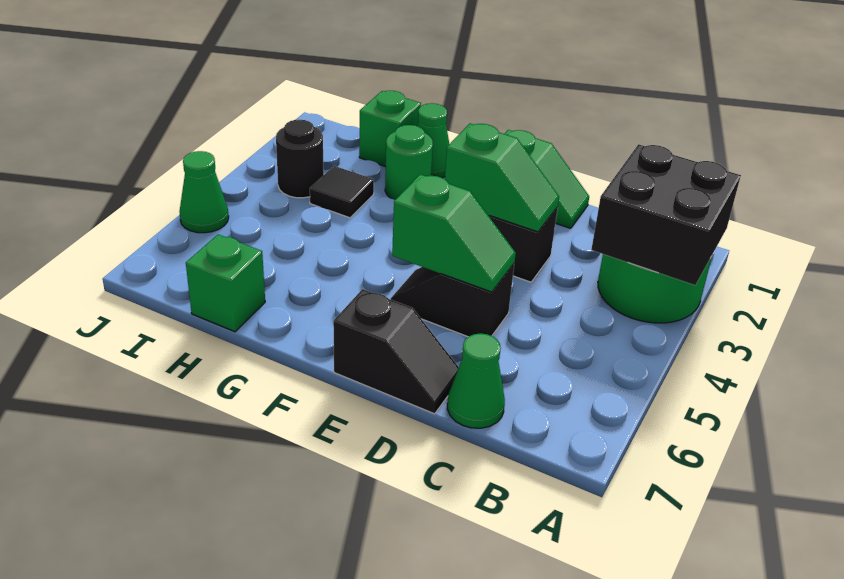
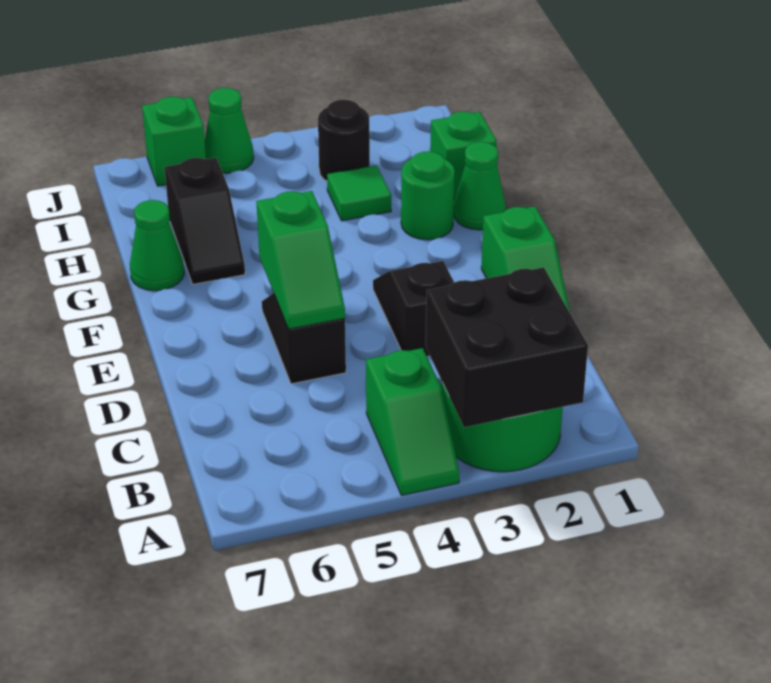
green cone C7 level 1 -> green cone G7 level 1
green slope D3:E3 level 2 top E -> green slope A4:B4 level 1 top B
black slope D7:E7 level 1 top E -> black slope G6:H6 level 1 top H
black tile H3 level 1 -> green tile H3 level 1
green brick H7 level 1 -> green brick J6 level 1

